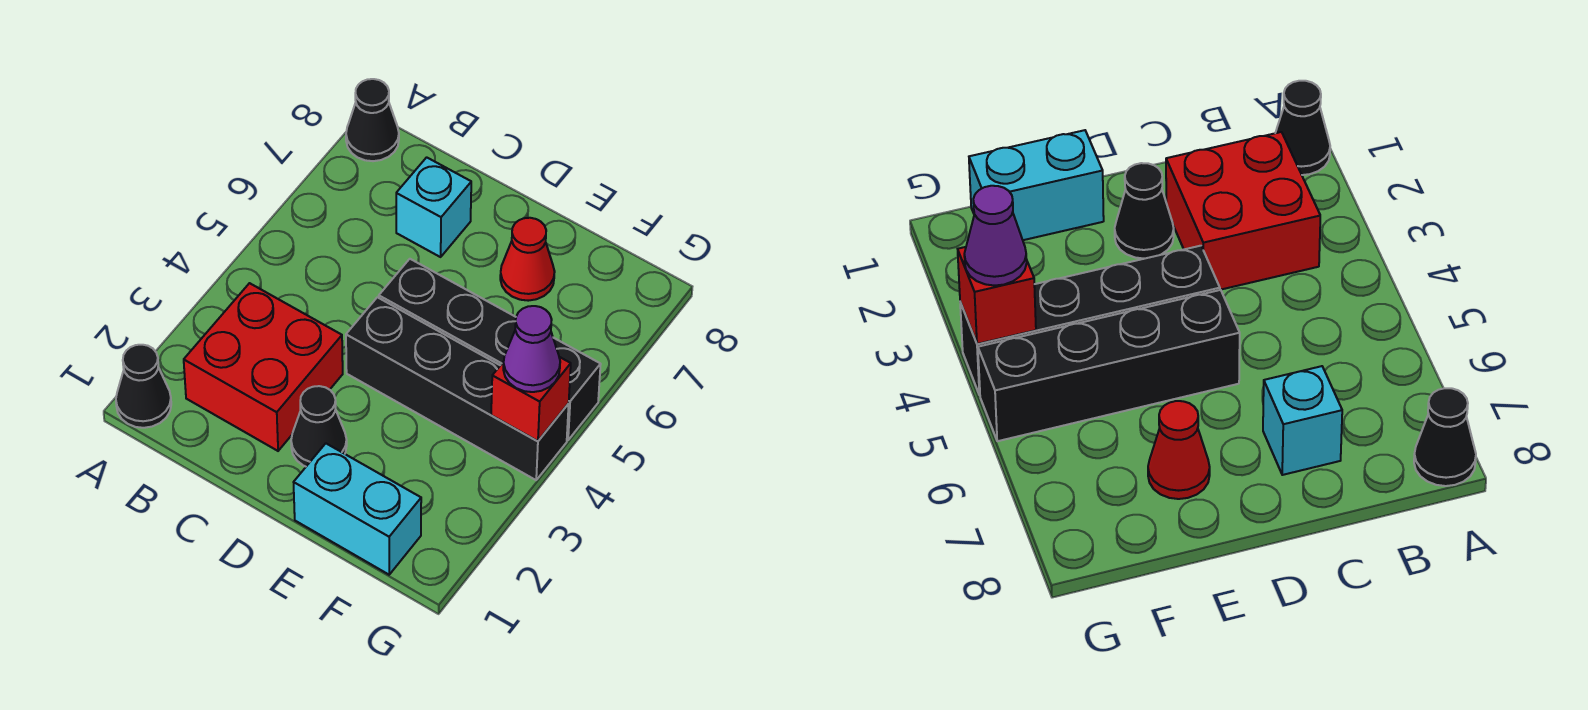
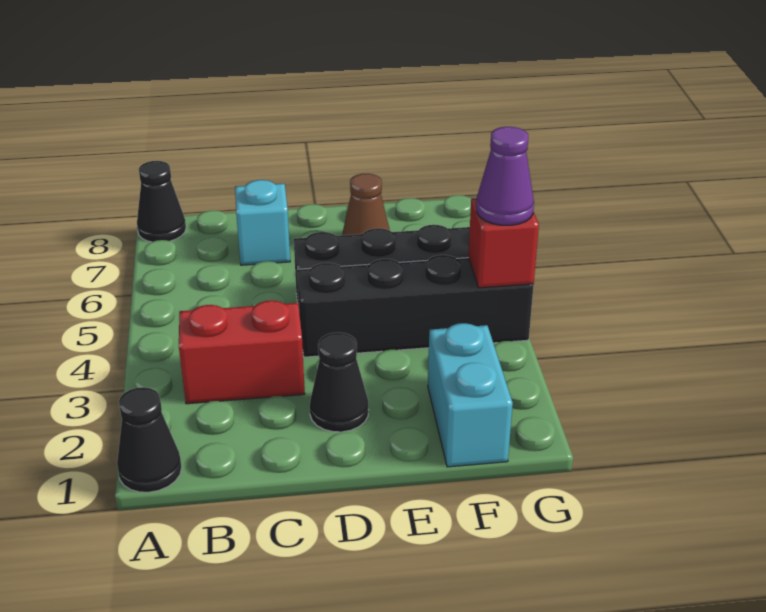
red brick B2:C3 level 1 -> red brick B3:C3 level 1
cyan brick E1:F1 level 1 -> cyan brick F1:F2 level 1
red cone E7 level 1 -> brown cone E7 level 1

